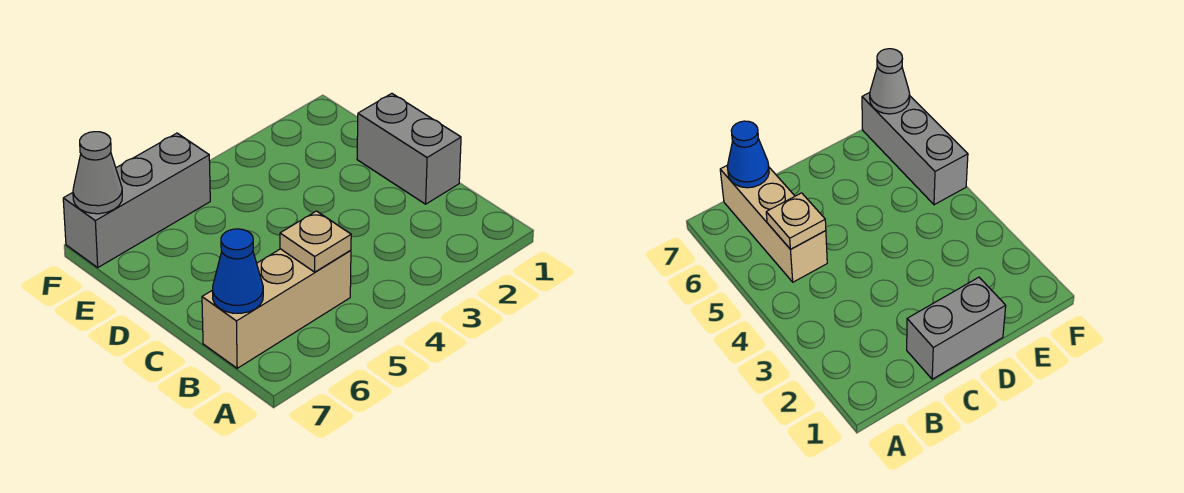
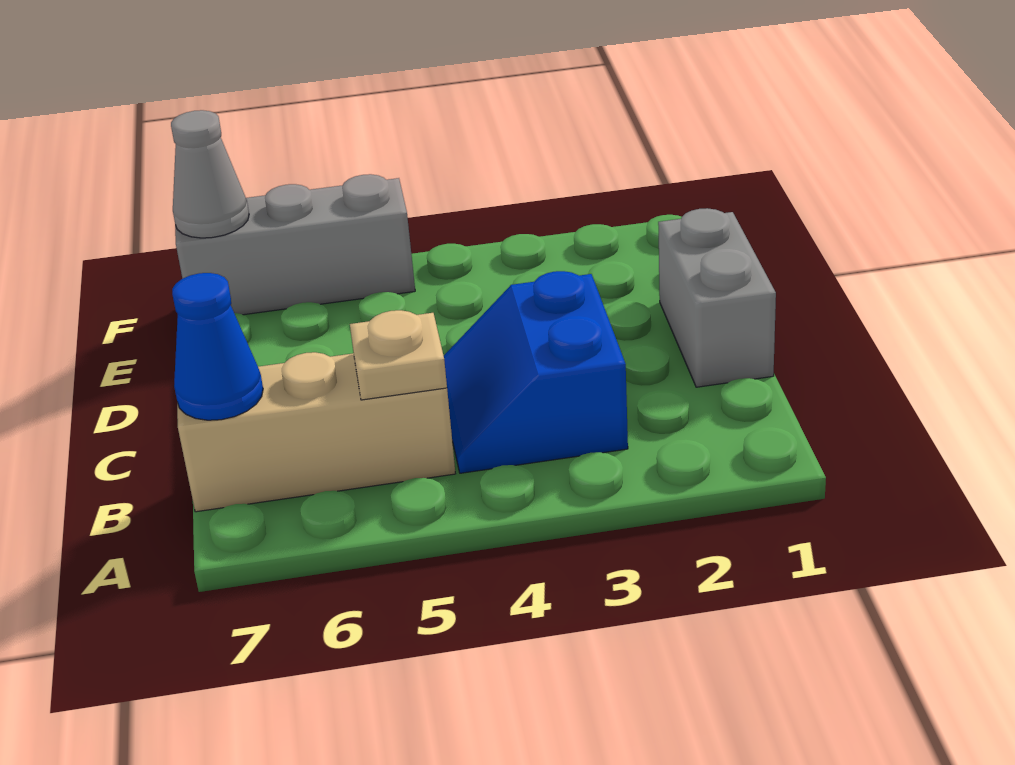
none -> blue slope B3:C4 level 1 top 3

